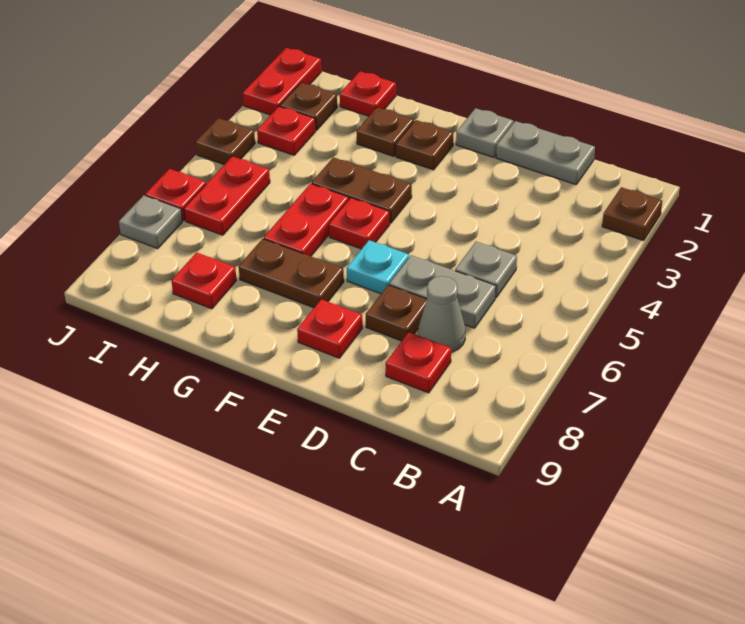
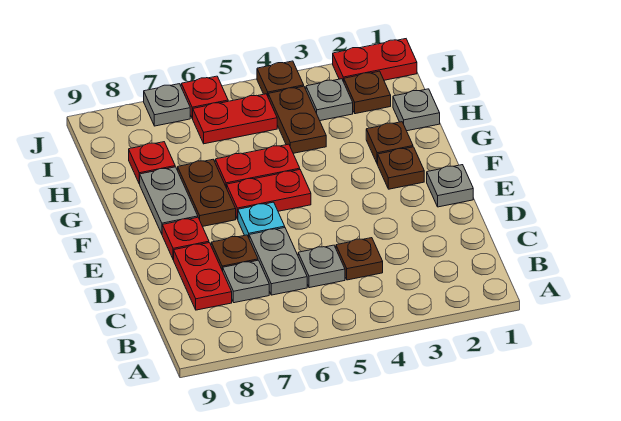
brown plate A2 level 1 -> brown plate C4 level 1
grey plate C1:D1 level 1 -> grey plate F8:G8 level 1
grey cone C7 level 1 -> grey plate C7 level 1
red plate C8 level 1 -> red plate C8:D8 level 1
brown plate F4:G4 level 1 -> brown plate H4:I4 level 1
red plate F5 level 1 -> red plate F5:F6 level 1
red plate H1 level 1 -> grey plate H1 level 1
red plate I3 level 1 -> grey plate I3 level 1

